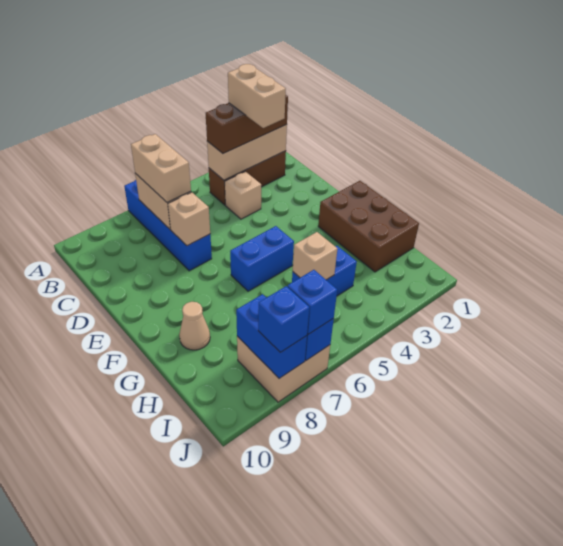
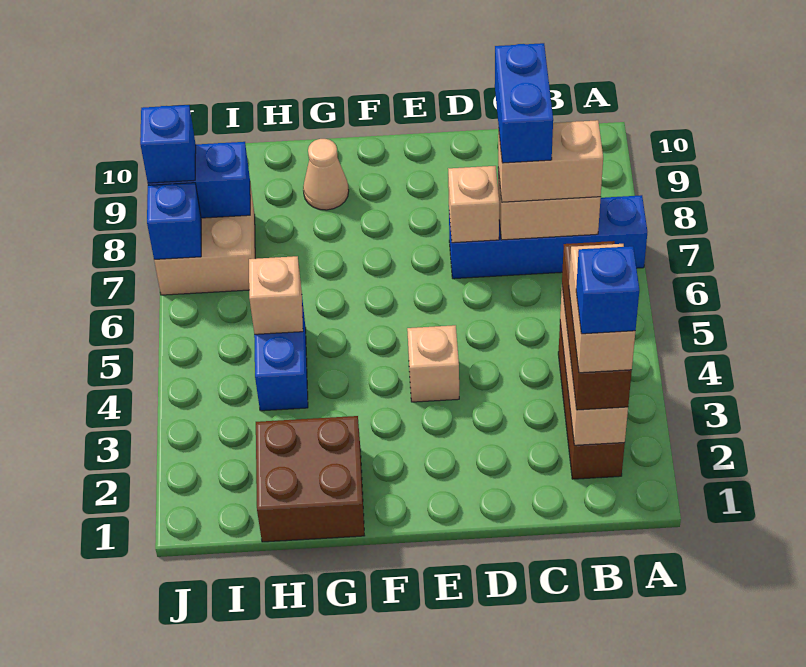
tan brick B3:C3 level 4 -> tan brick B2:B3 level 4
tan brick C4 level 1 -> tan brick E4 level 1
brown brick F1:H2 level 1 -> brown brick G1:H2 level 1
blue brick F5:F6 level 1 -> blue brick C7:C8 level 4
blue brick J7 level 3 -> blue brick B2 level 5

